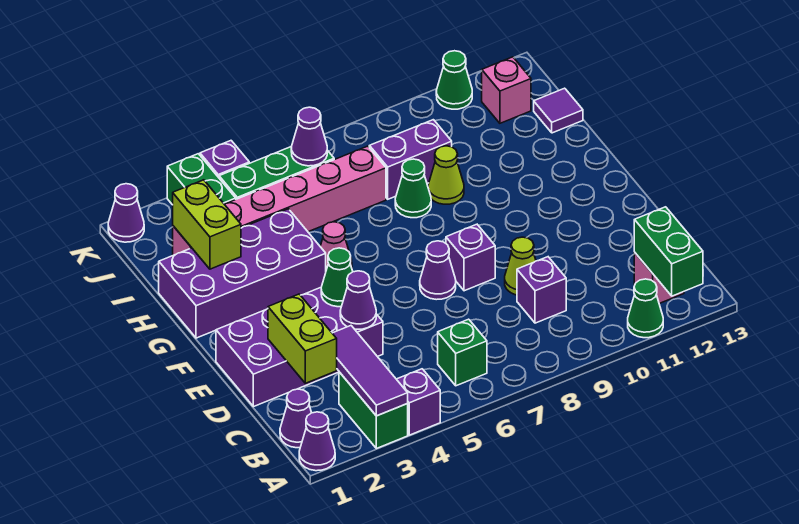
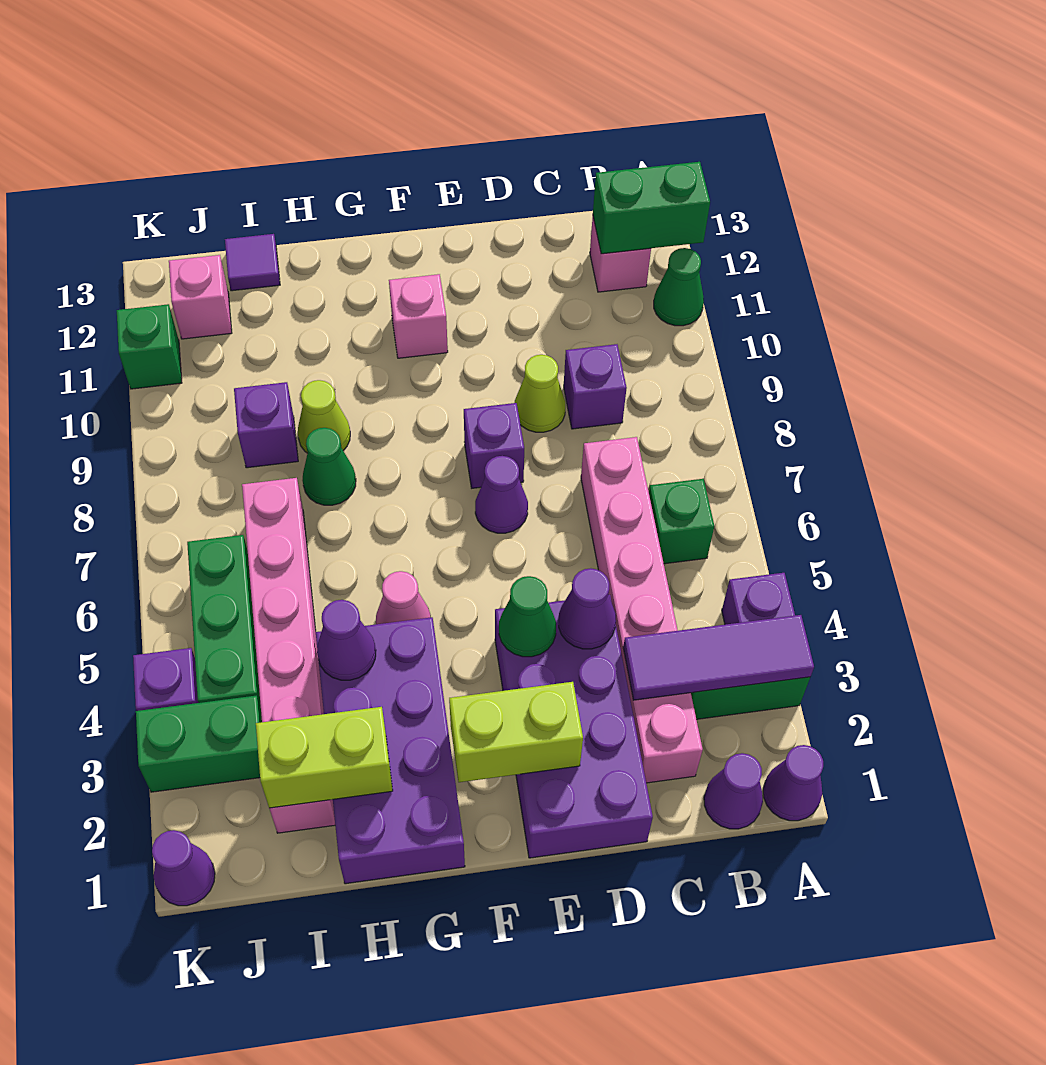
none -> pink brick C2:C7 level 1
lime brick C2:D2 level 2 -> lime brick E2:F2 level 2
none -> pink brick F11 level 1
purple brick I8:I9 level 1 -> purple brick I9 level 1
purple cone J6 level 2 -> purple cone H4 level 2
green cone K11 level 1 -> green brick K11 level 1

